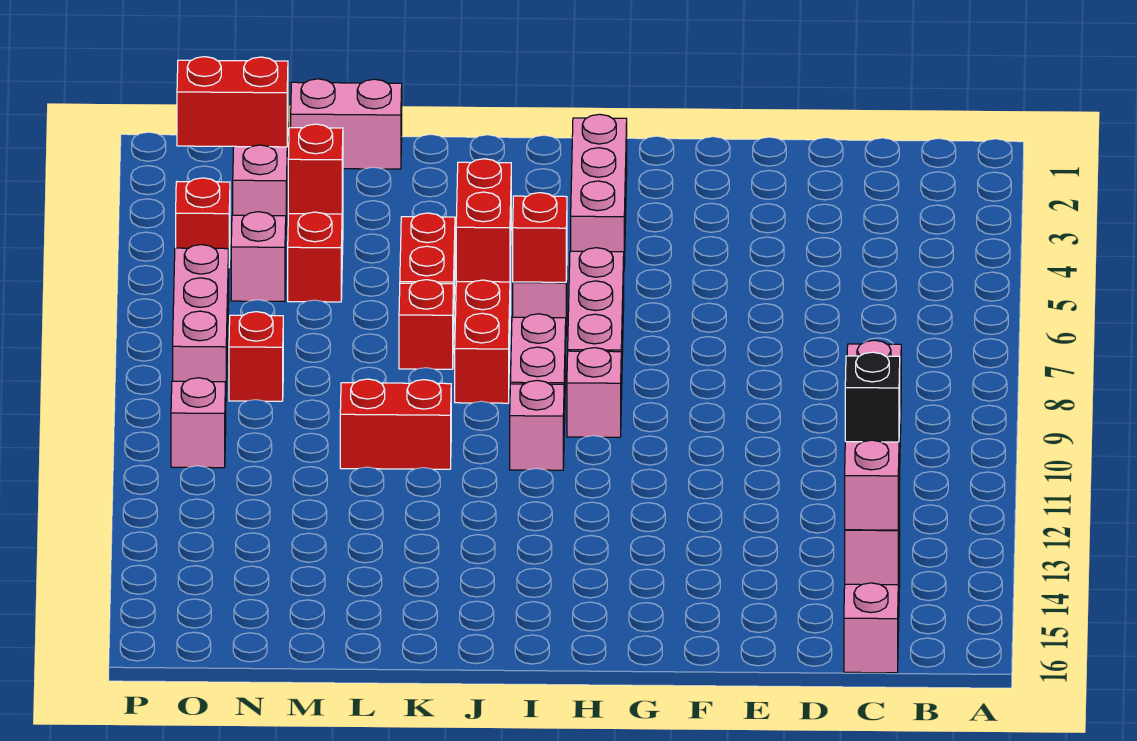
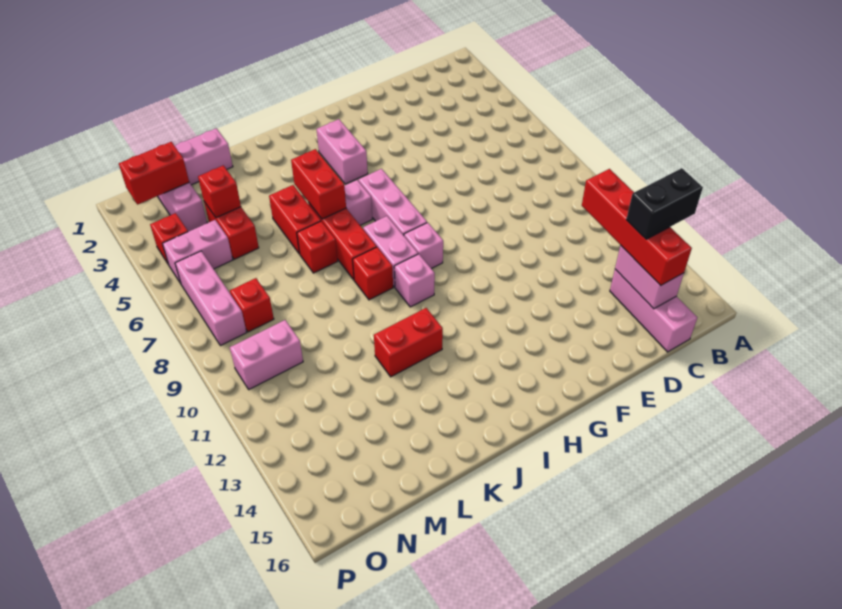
pink brick C12:C15 level 3 -> red brick C12:C15 level 3
black brick C14 level 4 -> black brick B14:C14 level 4
pink brick H2:H4 level 1 -> pink brick H3:H4 level 1
red brick I6 level 2 -> red brick J9 level 1
red brick K10:L10 level 1 -> red brick J12:K12 level 1
pink brick N5 level 1 -> pink brick N5:O5 level 1
pink brick O10 level 1 -> pink brick N10:O10 level 1

